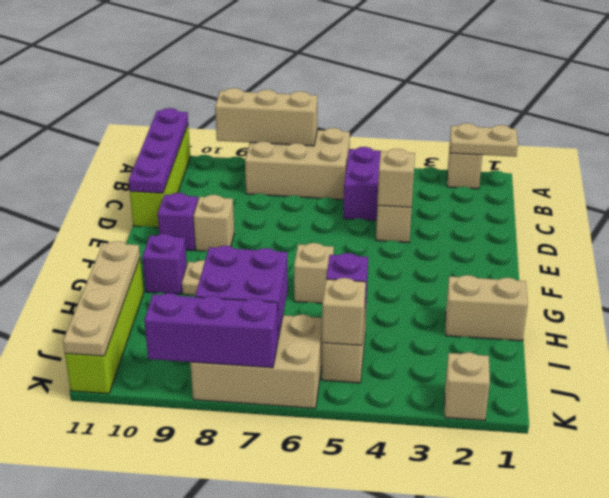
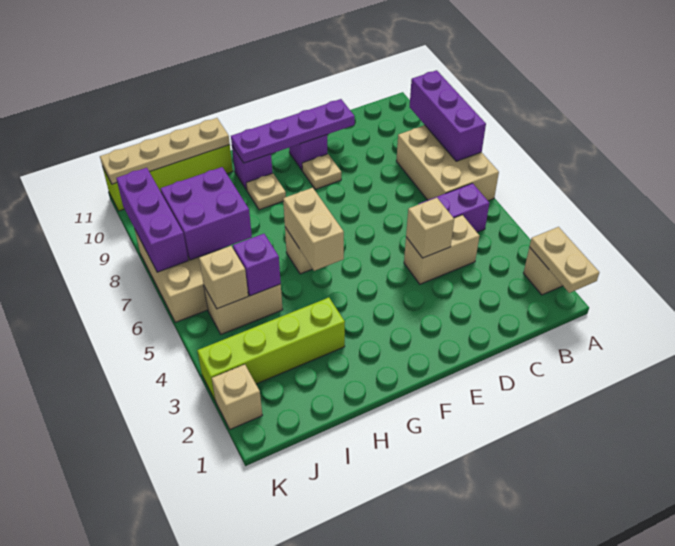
tan brick A7:A9 level 2 -> purple brick A7:A9 level 2
lime brick A11:D11 level 1 -> lime brick H3:K3 level 1
purple plate A11:D11 level 2 -> purple plate D10:G10 level 2
tan brick E9 level 1 -> tan plate E9 level 1
tan brick H1:H2 level 1 -> tan brick G5:G6 level 2

